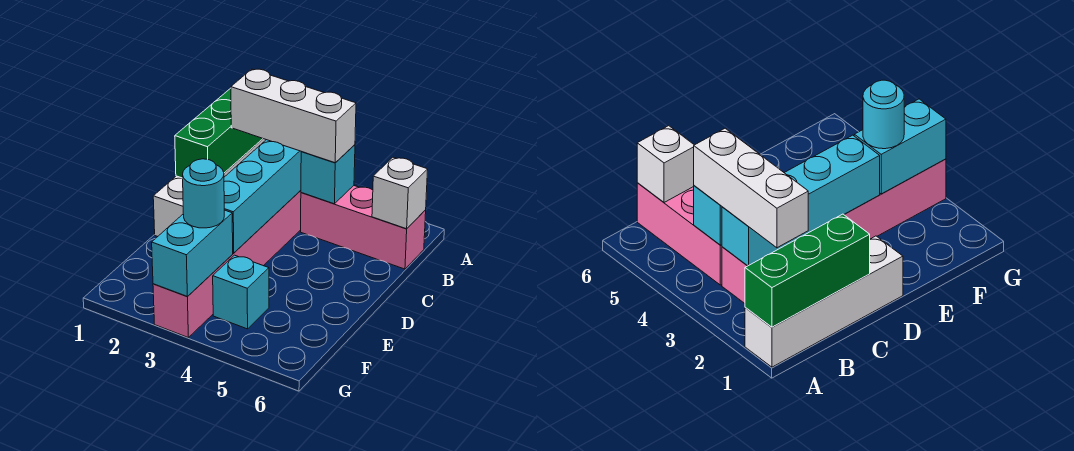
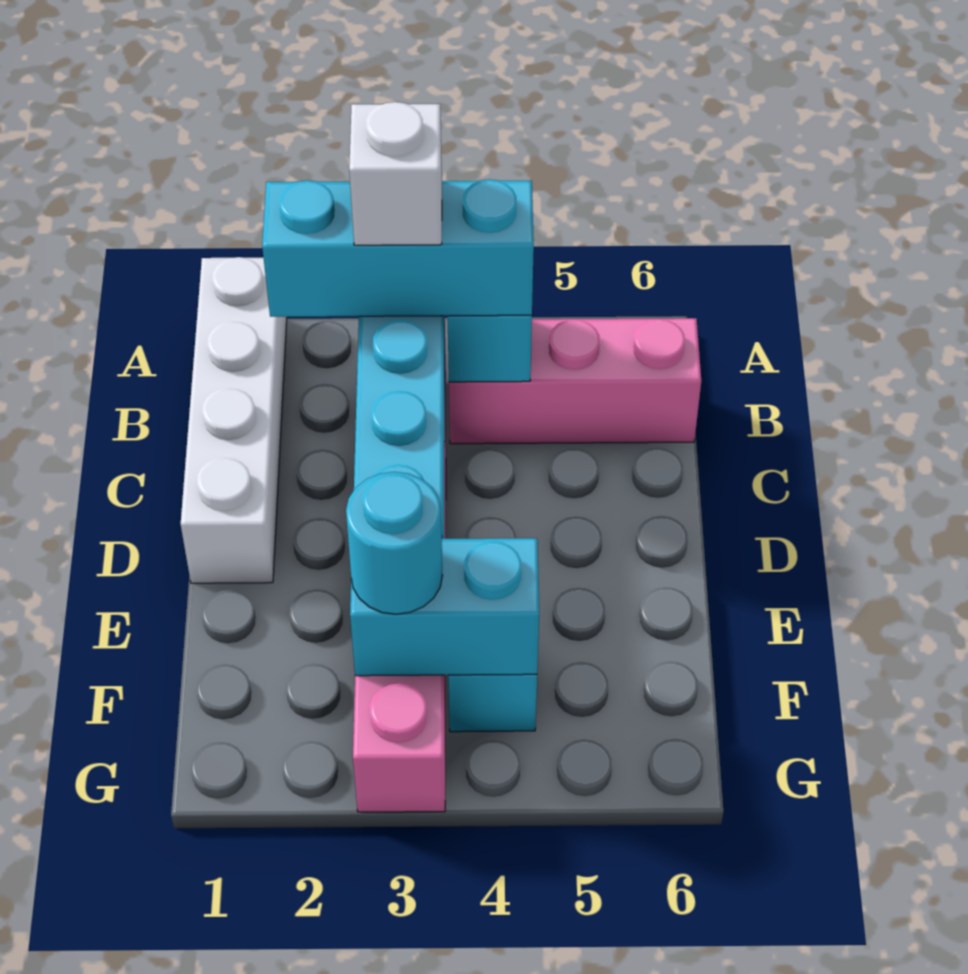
green brick A1:C1 level 2 -> none
white brick B2:B4 level 3 -> cyan brick B2:B4 level 3
white brick B6 level 2 -> white brick B3 level 4
cyan brick F3:G3 level 2 -> cyan brick F3:F4 level 2

